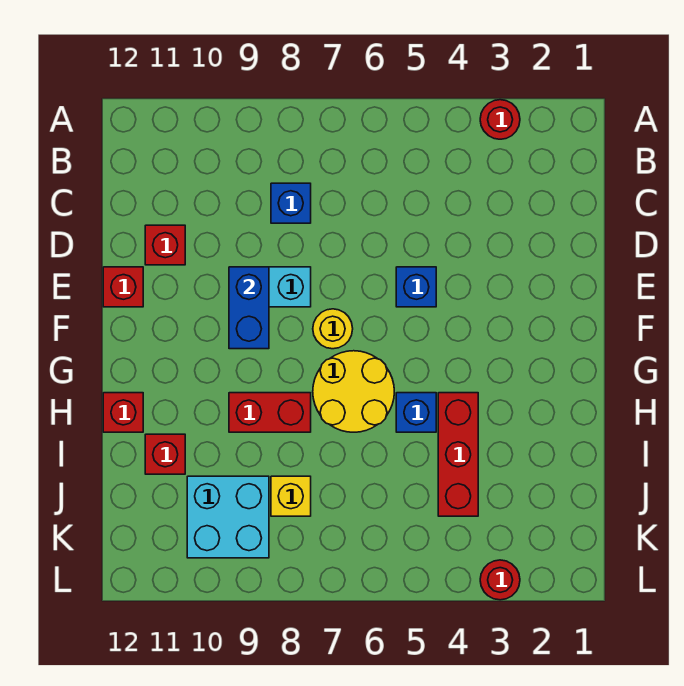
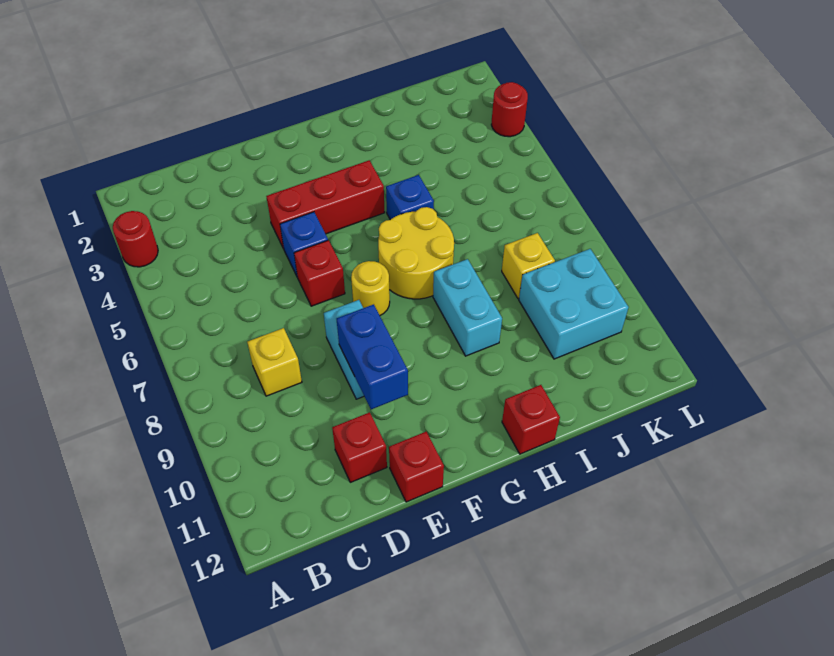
blue brick C8 level 1 -> yellow brick C8 level 1
blue brick E9:F9 level 2 -> blue brick E9:E10 level 2
red brick H4:J4 level 1 -> red brick E4:G4 level 1
red brick H8:H9 level 1 -> cyan brick H8:H9 level 1
red brick I11 level 1 -> red brick E6 level 1

